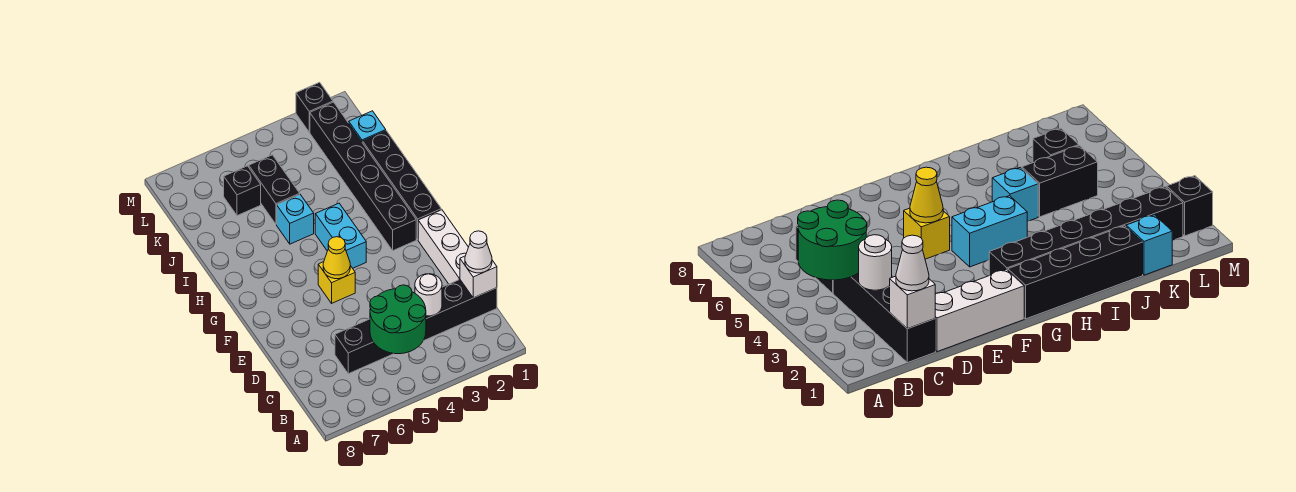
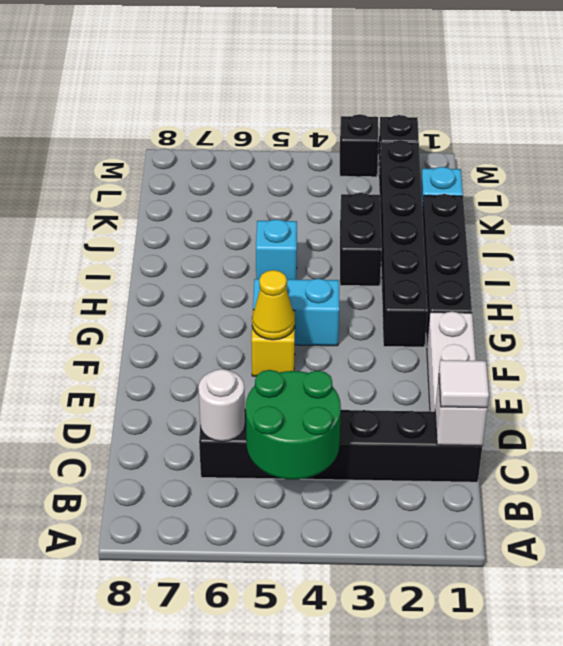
white cone C1 level 3 -> white tile C1 level 3
white round brick C3 level 2 -> white round brick C6 level 2
cyan brick G4:H4 level 1 -> cyan brick G4:G5 level 1
black brick J5:K5 level 1 -> black brick I3:J3 level 1
black brick K6 level 1 -> black brick M3 level 1

